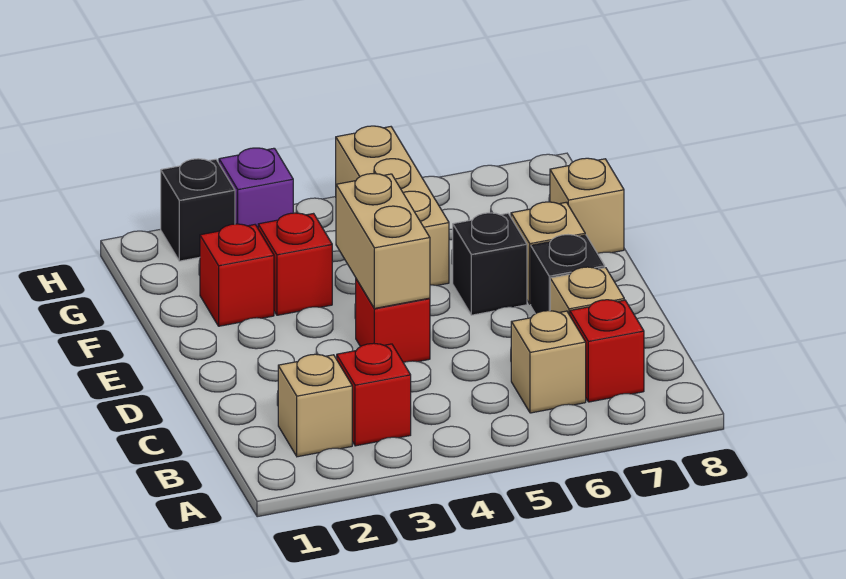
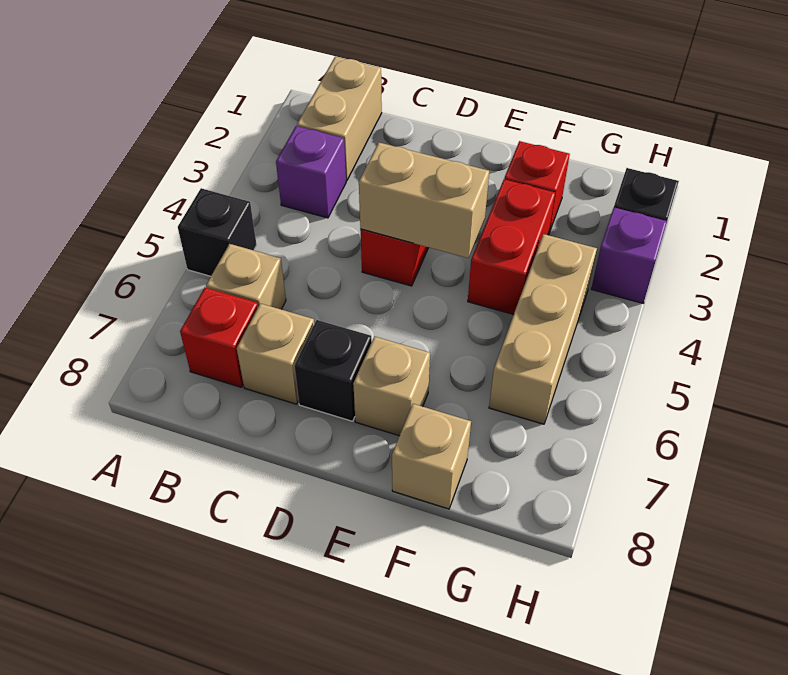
tan brick B2 level 1 -> tan brick B1:B2 level 1
red brick B3 level 1 -> purple brick B3 level 1
black brick E6 level 1 -> black brick A5 level 1
red brick F3 level 1 -> red brick F3:F4 level 1
tan brick F5:H5 level 1 -> tan brick G4:G6 level 1

